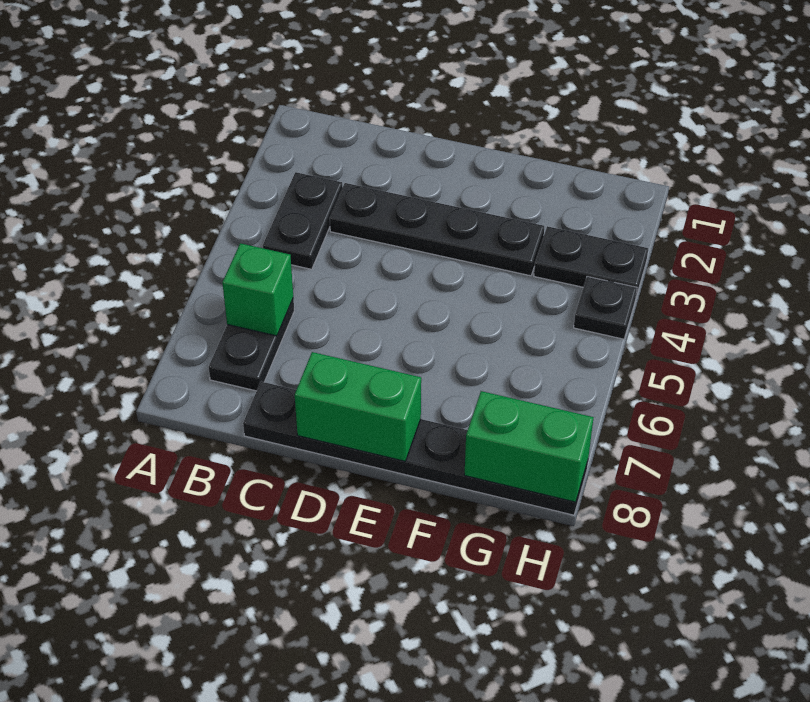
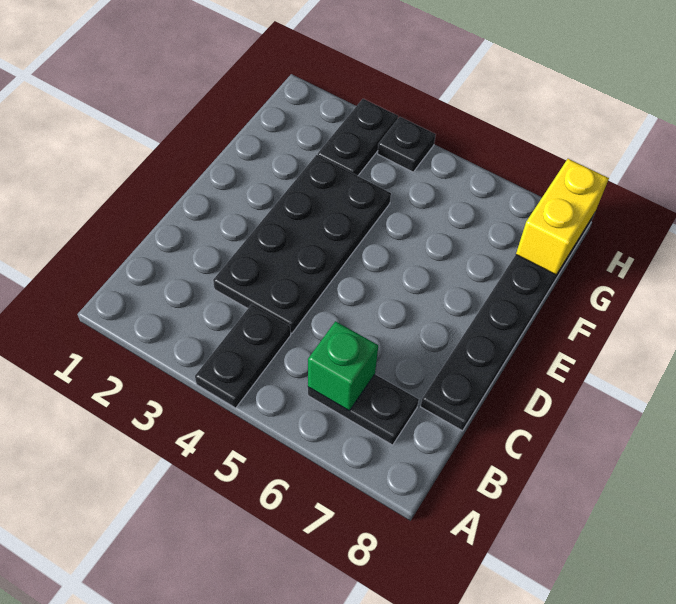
black plate B3:B4 level 1 -> black plate A4:B4 level 1
black plate C3:F3 level 1 -> black plate C3:F4 level 1
green brick D8:E8 level 2 -> none
green brick G8:H8 level 2 -> yellow brick G8:H8 level 2

